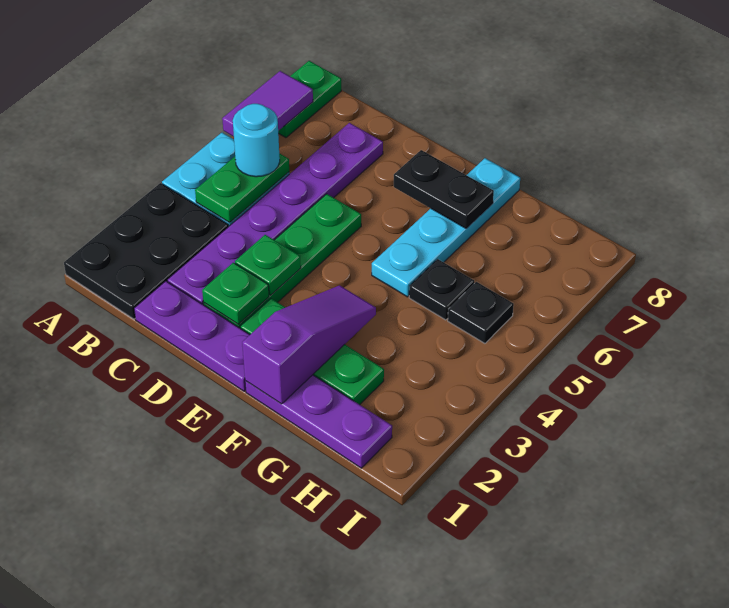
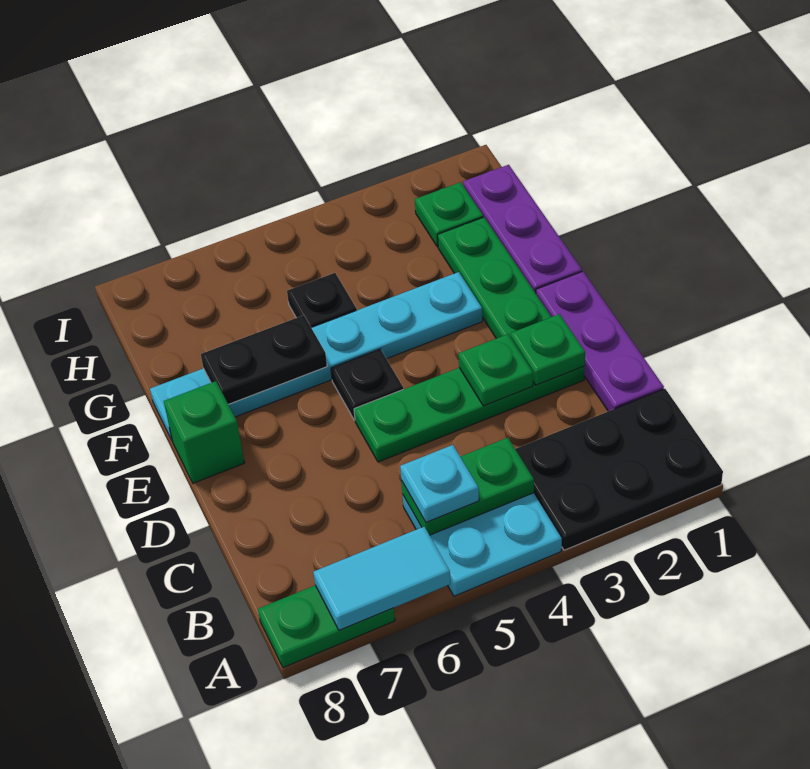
purple tile A6:A7 level 2 -> cyan tile A6:A7 level 2
cyan round brick B5 level 3 -> cyan plate B5 level 3
purple plate C2:C7 level 1 -> none
black plate E7:F7 level 2 -> black plate F6:F7 level 2
none -> green brick E8 level 1
purple slope F1:F3 level 2 top 1 -> none
cyan plate F5:F8 level 1 -> cyan plate F3:F8 level 1
none -> green plate H2 level 1
black plate H5 level 1 -> black plate E5 level 1

